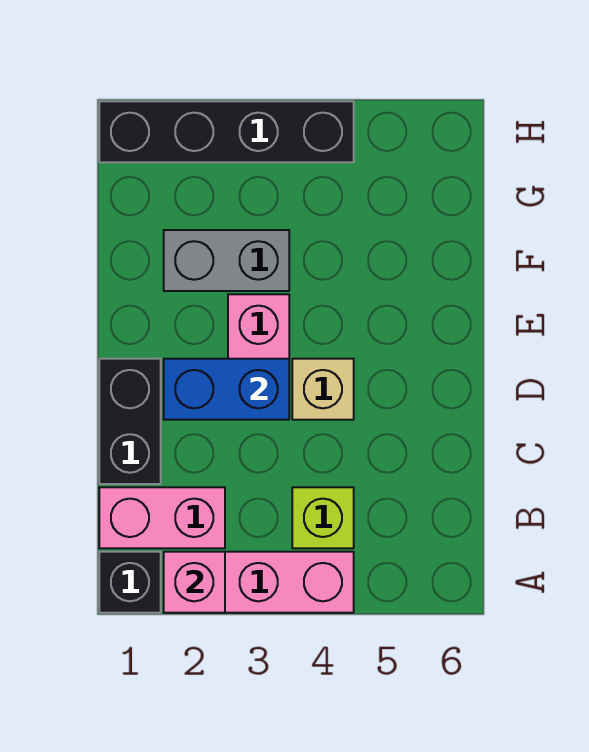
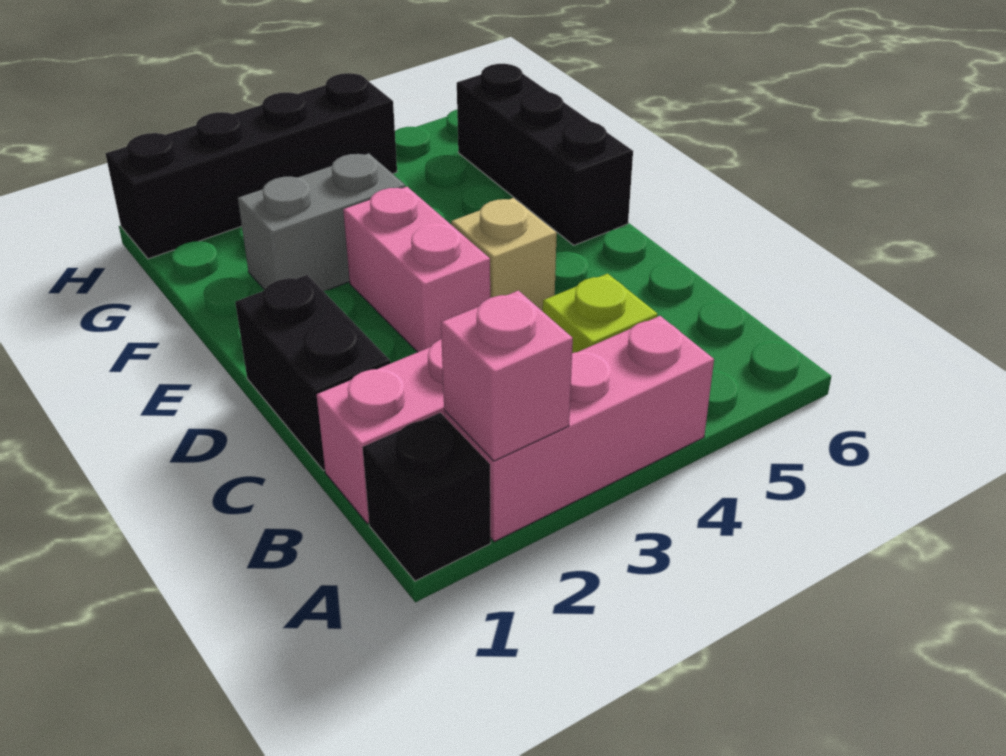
blue brick D2:D3 level 2 -> none
none -> black brick E6:G6 level 1

